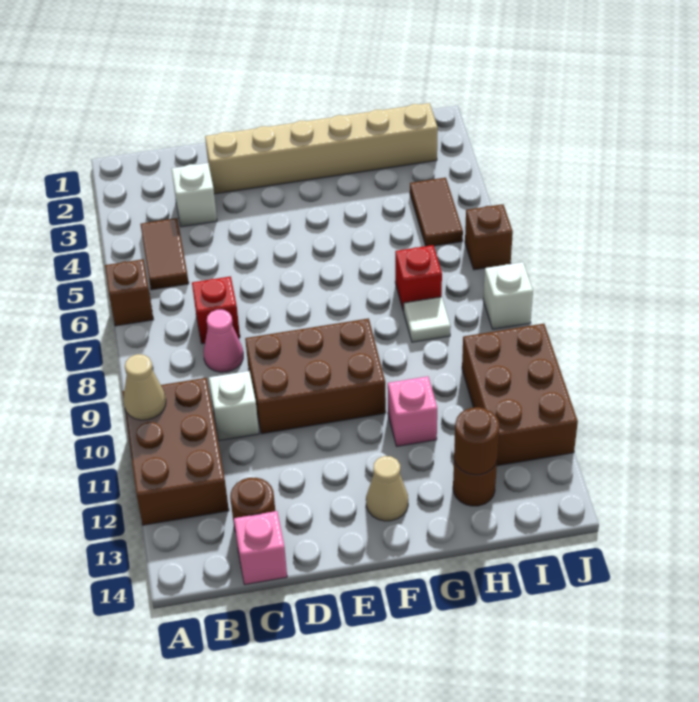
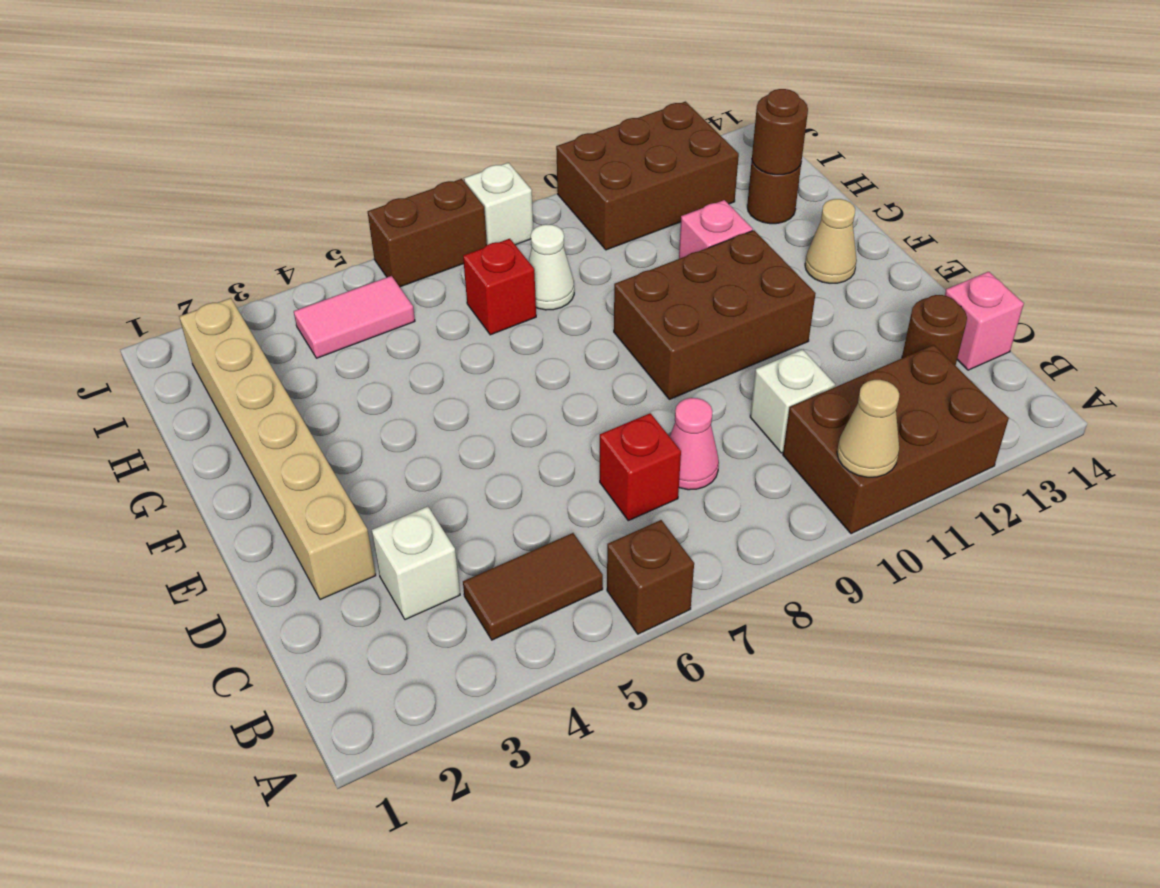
brown brick D9:F10 level 1 -> brown brick E9:F11 level 1
white tile H8 level 1 -> white cone H8 level 1
brown tile I4:I5 level 1 -> pink tile I4:I5 level 1
brown brick J6 level 1 -> brown brick J6:J7 level 1

